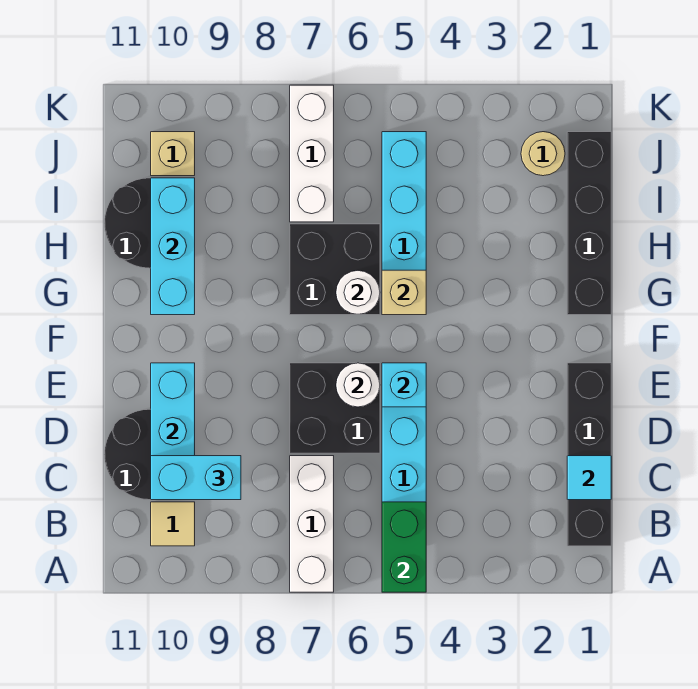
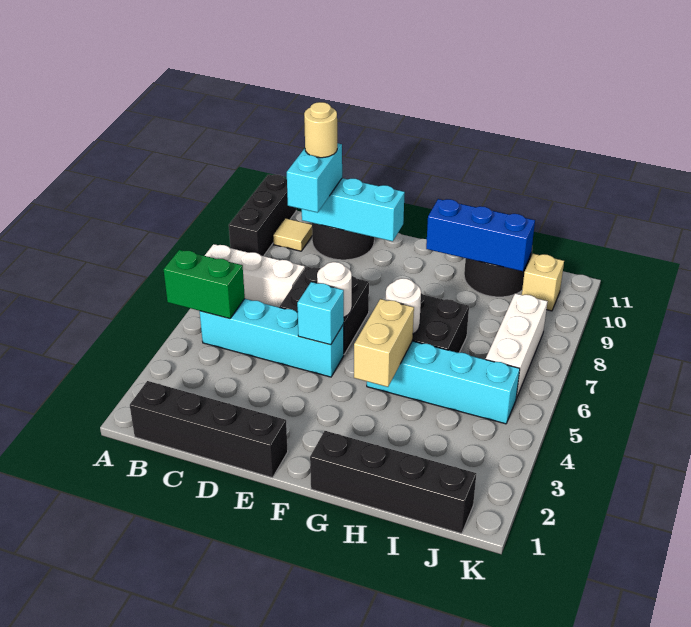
none -> black brick A9:A11 level 1
cyan tile C1 level 2 -> none
tan brick G5 level 2 -> tan brick G4:G5 level 2
cyan brick G10:I10 level 2 -> blue brick G10:I10 level 2
white brick I7:K7 level 1 -> white brick J6:J8 level 1
tan round brick J2 level 1 -> tan round brick C10 level 4

